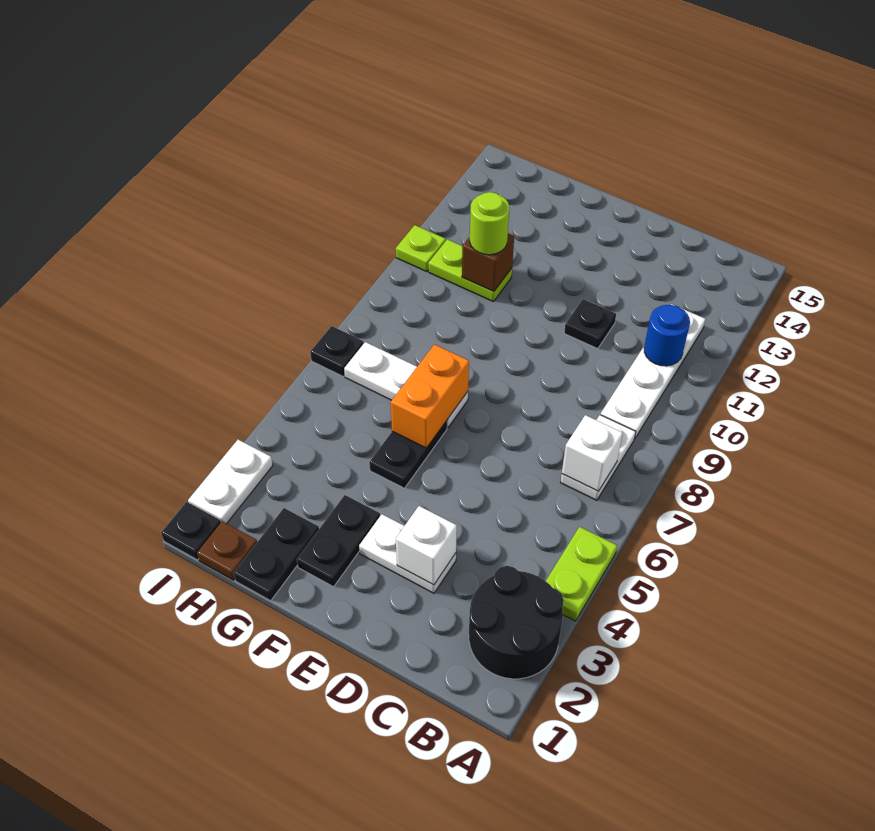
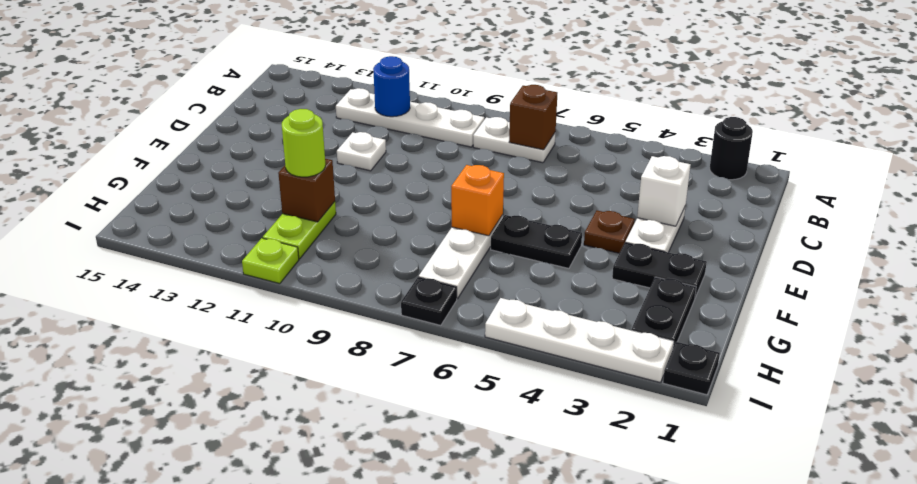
black round brick A2:B3 level 1 -> black round brick A2 level 1
lime plate A4:A5 level 1 -> none
white brick B7 level 2 -> brown brick B7 level 2
black plate D11 level 1 -> white plate D11 level 1
orange brick F6:F7 level 2 -> orange brick F7 level 2
black plate G1:G2 level 1 -> black plate G2:H2 level 1
brown plate H1 level 1 -> brown plate E4 level 1
white plate I2:I3 level 1 -> white plate I2:I5 level 1

